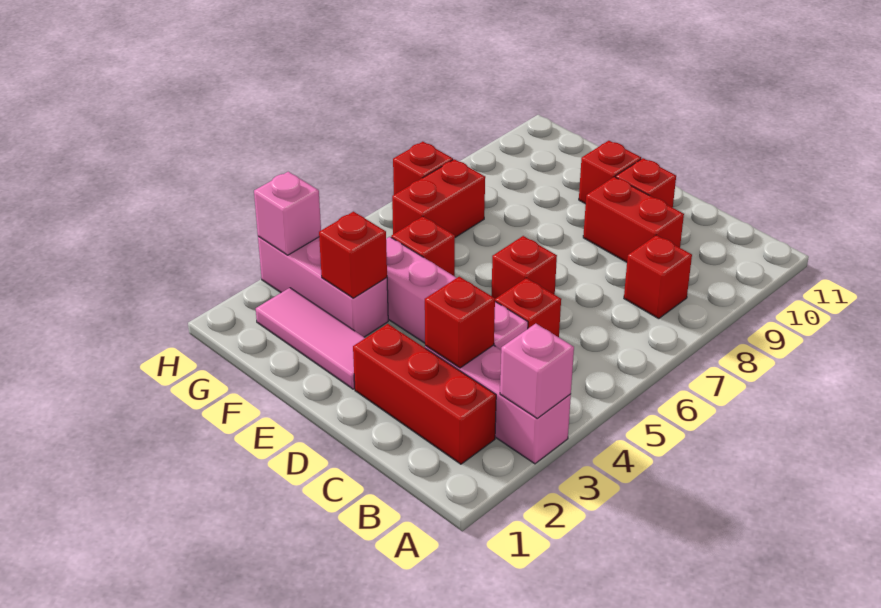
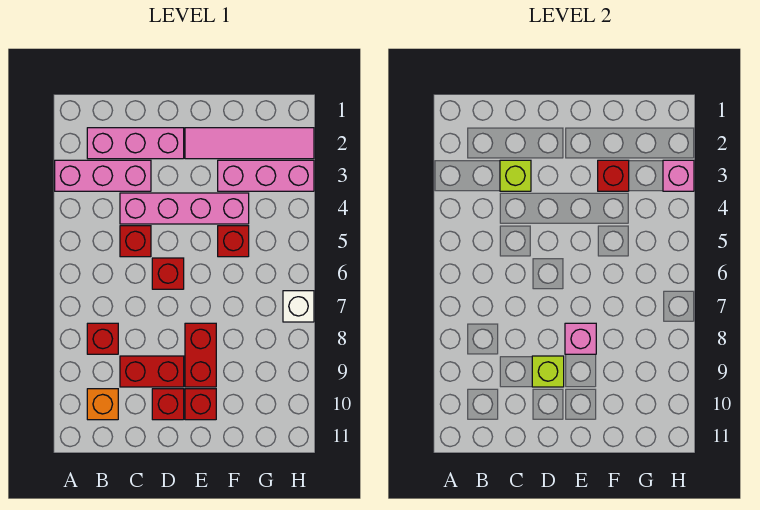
pink brick A3 level 2 -> pink brick E8 level 2
red brick B2:D2 level 1 -> pink brick B2:D2 level 1
none -> orange brick B10 level 1
red brick C3 level 2 -> lime brick C3 level 2
none -> lime brick D9 level 2
pink tile E2:G2 level 1 -> pink tile E2:H2 level 1
red brick G6:G7 level 1 -> red brick E8:E9 level 1
red brick H7 level 1 -> white brick H7 level 1

